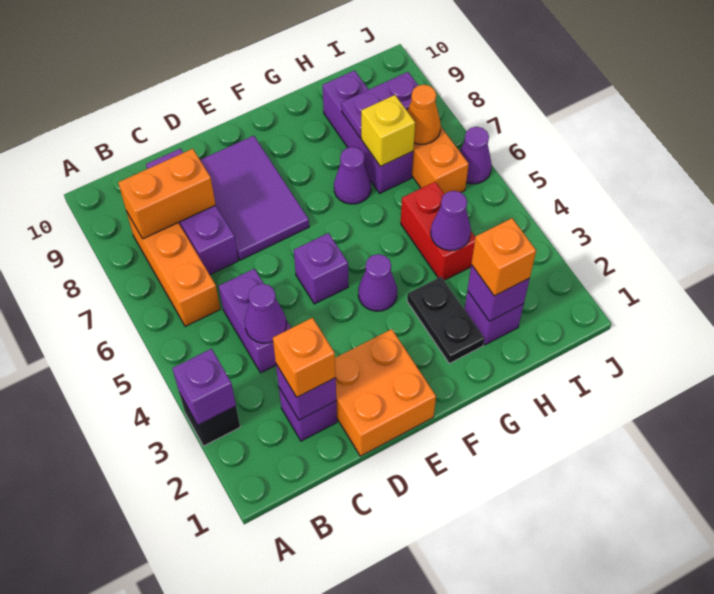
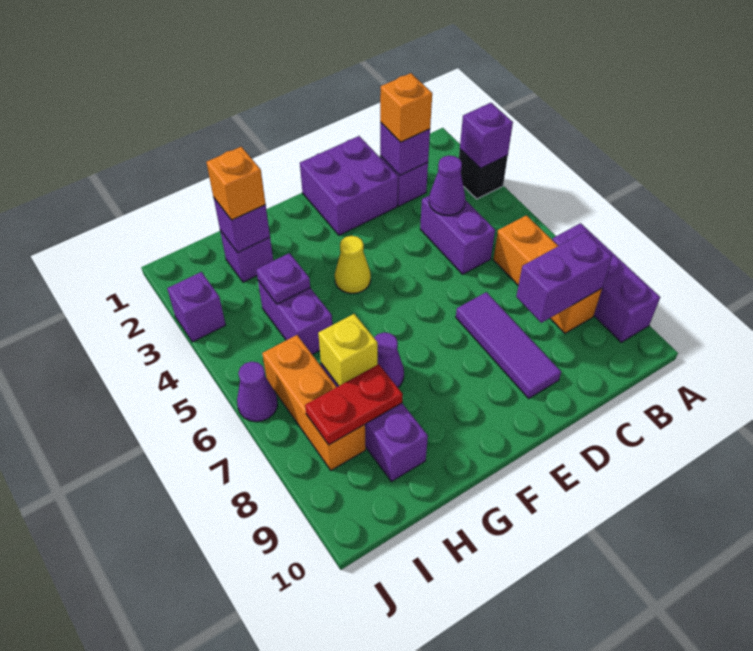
orange brick B8:C8 level 2 -> purple brick B8:C8 level 2
purple brick C7:C9 level 1 -> purple brick A7:A9 level 1
orange brick D1:E2 level 1 -> purple brick D1:E2 level 1
purple tile D7:E9 level 1 -> purple tile D7:D9 level 1
purple brick E5 level 1 -> purple brick J3 level 1
purple cone F4 level 1 -> yellow cone F4 level 1
black plate G2:G3 level 1 -> none
red brick H4:H5 level 1 -> purple brick H4:H5 level 1
purple cone H4 level 2 -> purple plate H4 level 2
purple plate H8:I8 level 2 -> red plate H8:I8 level 2
orange cone I7 level 2 -> none

